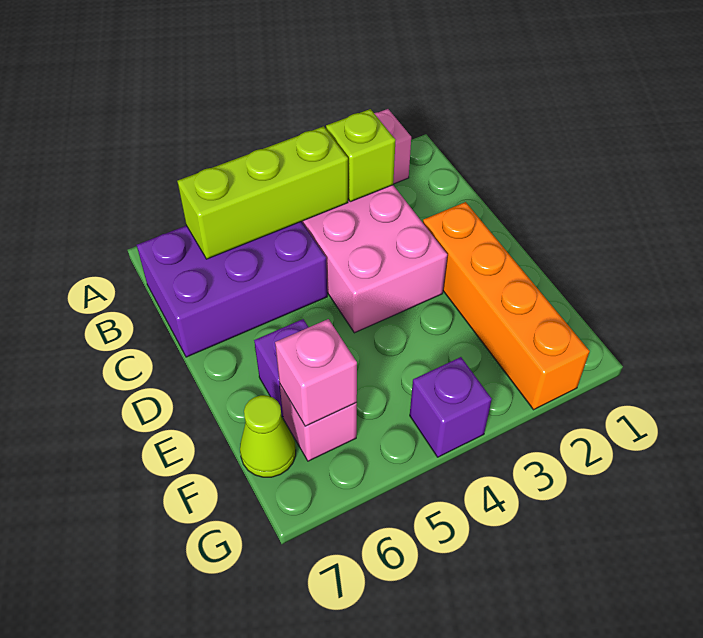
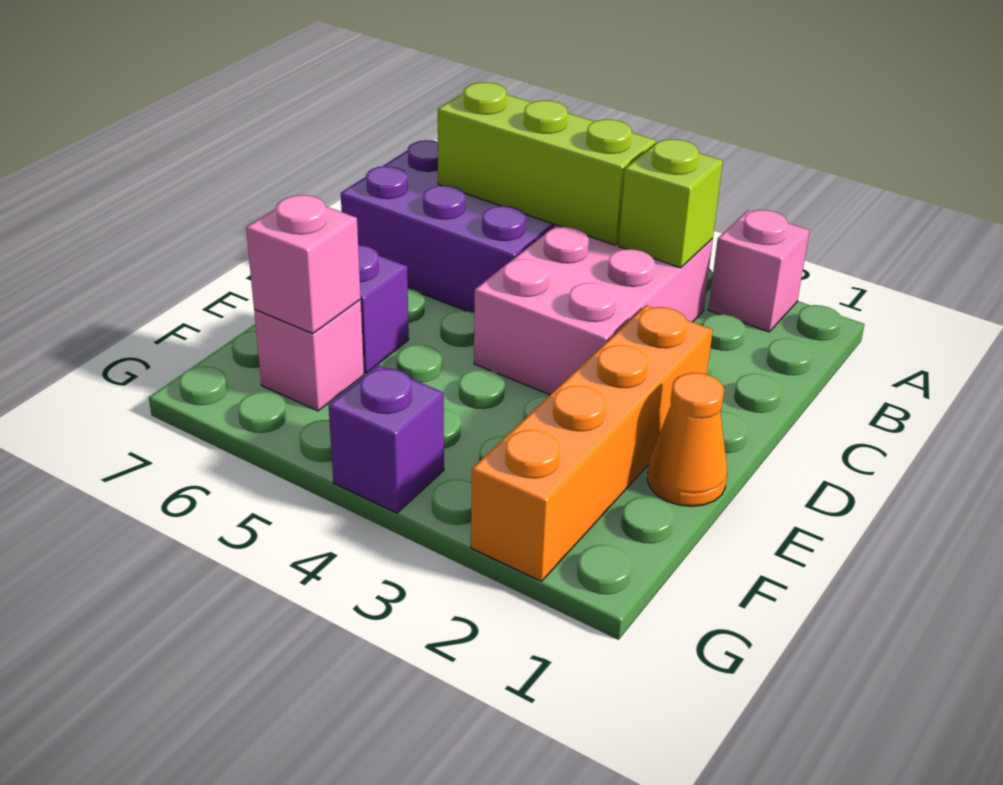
none -> orange cone E1 level 1
lime cone F7 level 1 -> none

